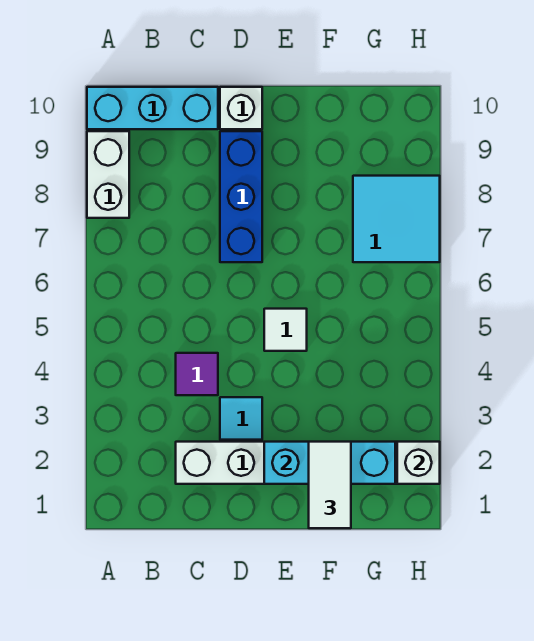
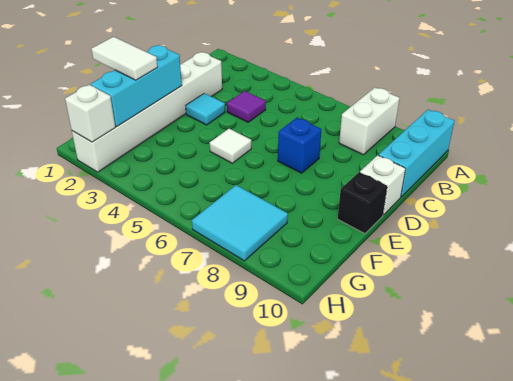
white brick A8:A9 level 1 -> white brick A8:B8 level 1
blue brick D7:D9 level 1 -> blue brick D7 level 1
none -> black brick E10 level 1

